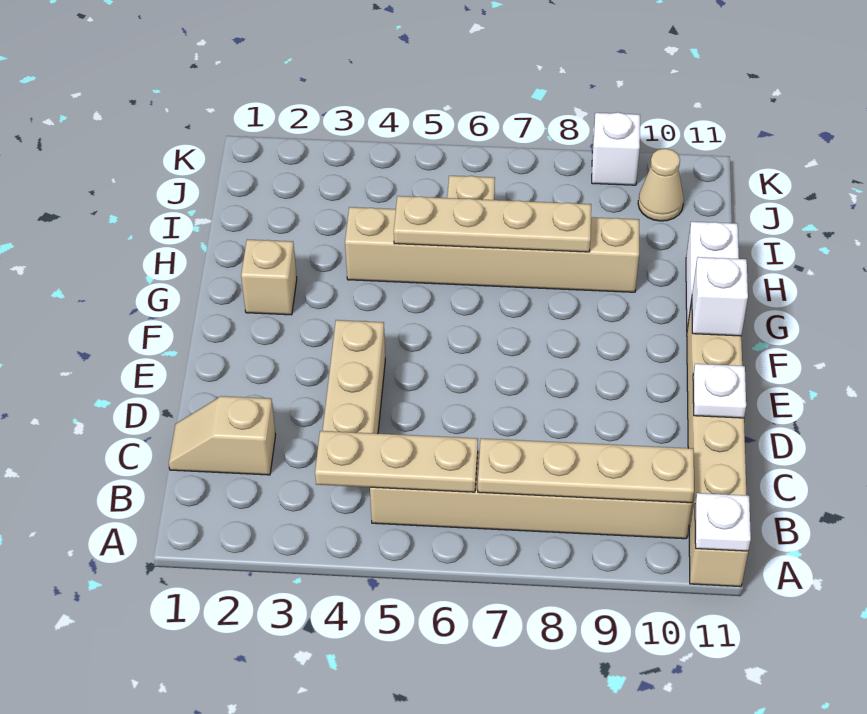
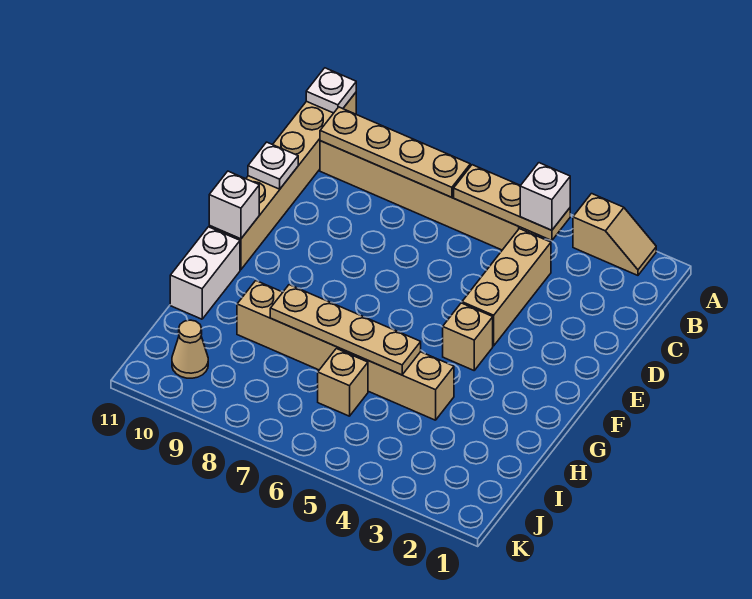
tan slope C1:C2 level 1 top 2 -> tan slope A2:A3 level 1 top 3
tan brick G2 level 1 -> tan brick F4 level 1
white brick K9 level 1 -> white brick B4 level 3

